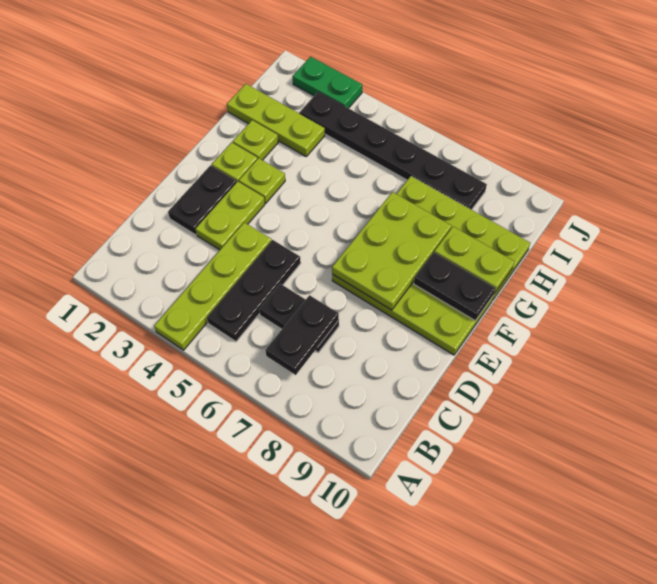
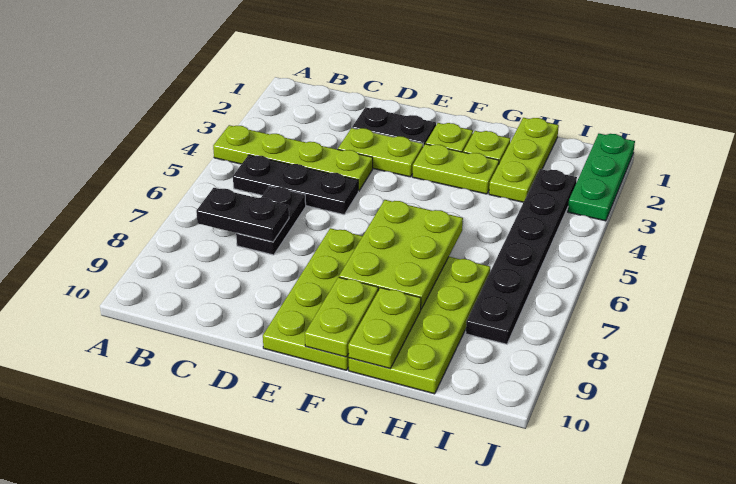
lime plate E7:G8 level 2 -> lime plate F6:G8 level 2
lime plate F3 level 1 -> lime plate F3:G3 level 1
black plate F9:F10 level 2 -> lime plate F9:F10 level 2
green plate J2:J3 level 1 -> green plate J1:J3 level 1

